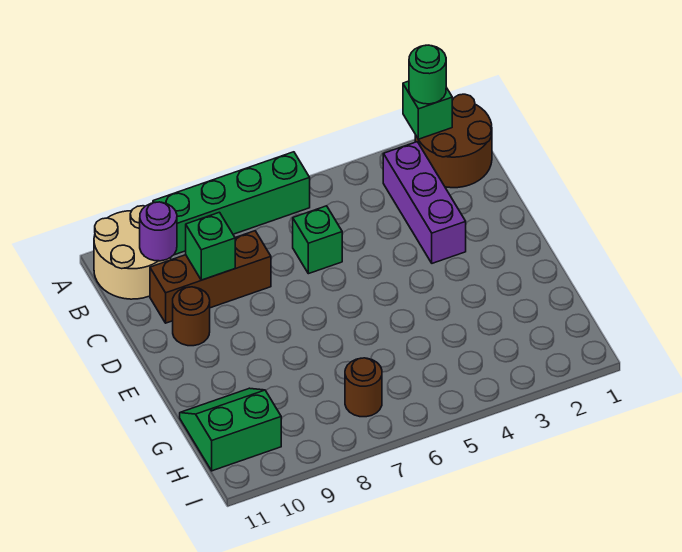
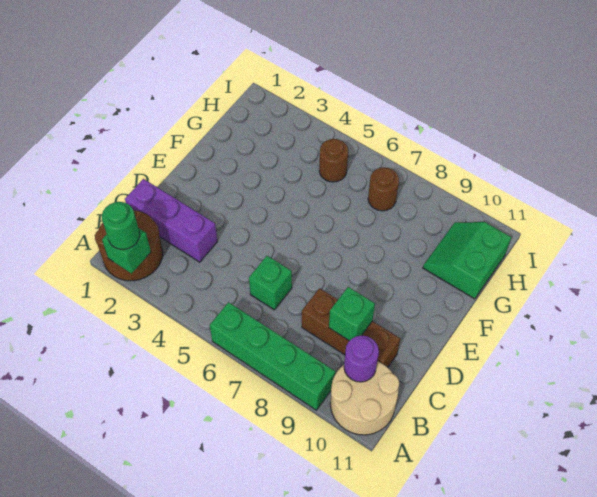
purple brick B3:D3 level 1 -> purple brick C1:C3 level 1
brown round brick D10 level 1 -> brown round brick H5 level 1
green slope G10:H11 level 1 top H -> green slope G10:H11 level 1 top 11

